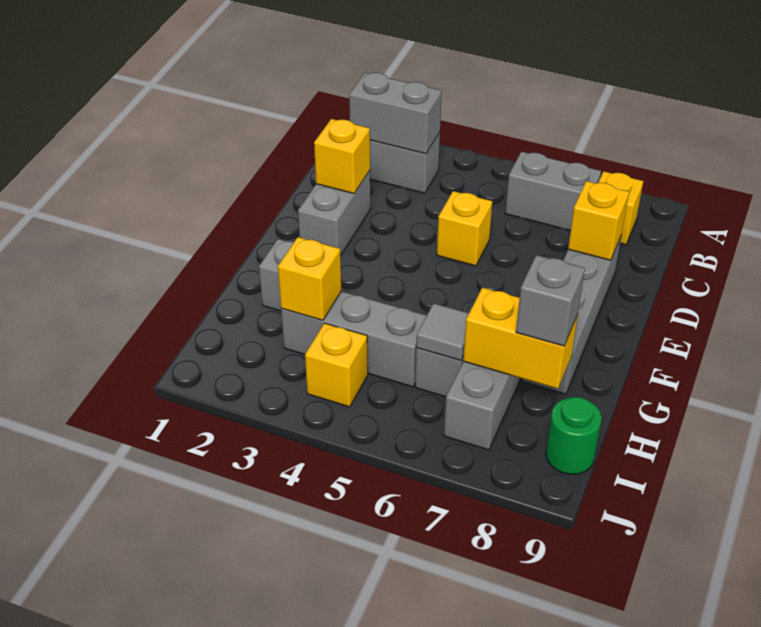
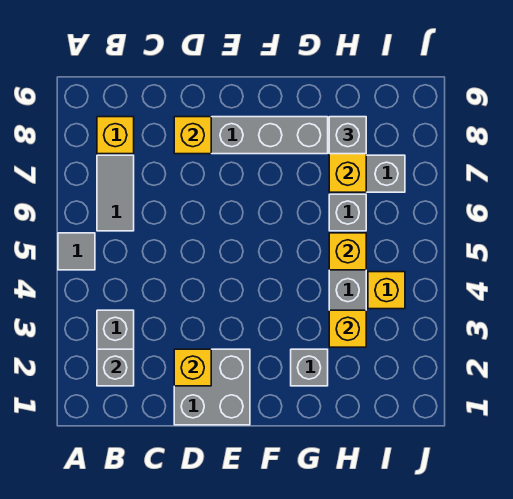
grey brick B2:B3 level 2 -> grey brick B2 level 2
grey brick B6:B7 level 1 -> grey tile B6:B7 level 1
grey brick D2:E2 level 1 -> grey brick D1:E2 level 1
yellow brick D5 level 1 -> yellow brick H5 level 2
grey tile H6 level 2 -> grey tile A5 level 1
green round brick I9 level 1 -> none

